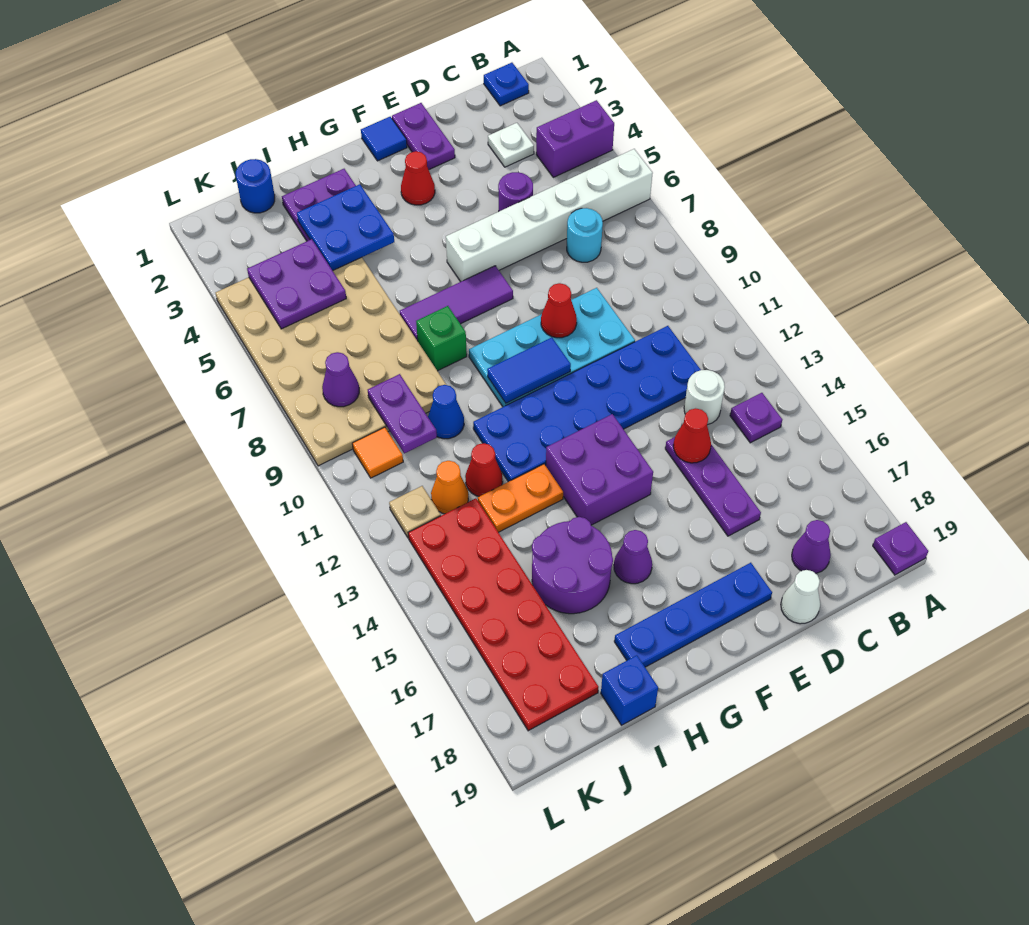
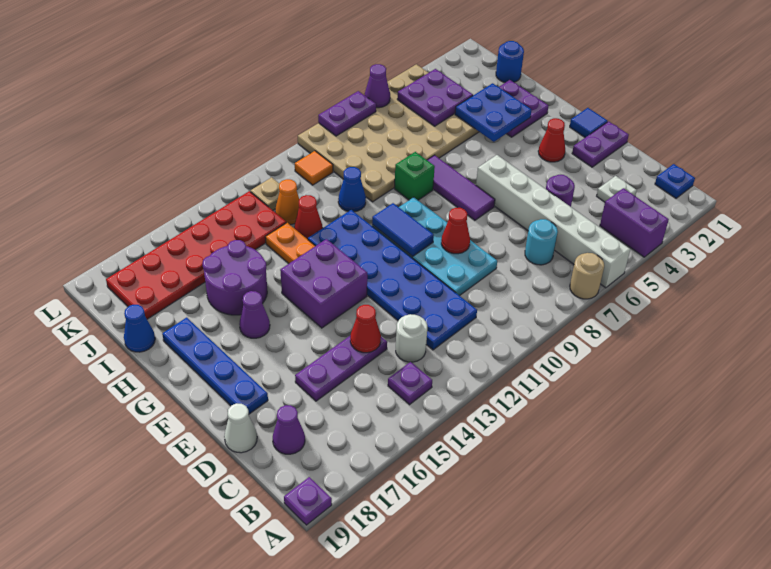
none -> tan round brick A7 level 1
blue brick I19 level 1 -> blue cone I19 level 1
purple plate J9:J10 level 2 -> purple plate L7:L8 level 2
purple cone K8 level 2 -> purple cone L6 level 2

